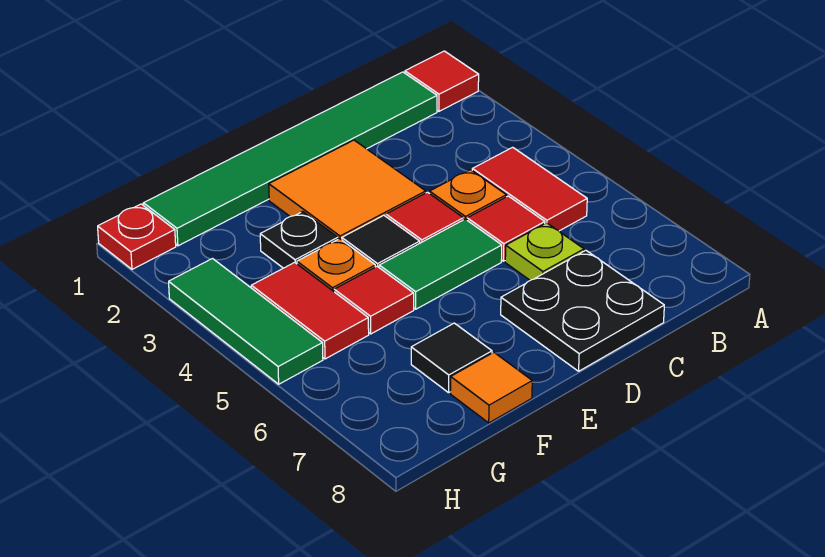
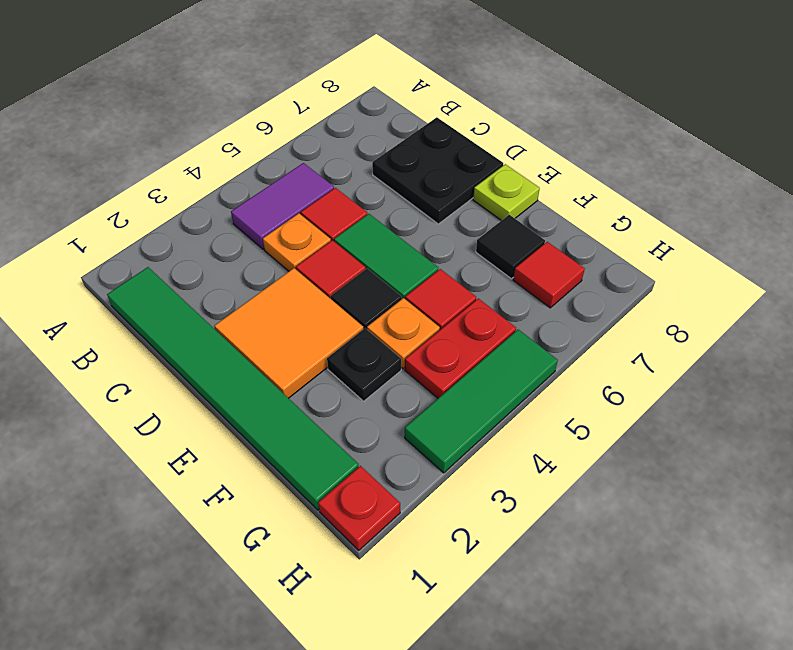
red tile A1 level 1 -> red tile G7 level 1
red tile B4:B5 level 1 -> purple tile B4:B5 level 1
lime plate C6 level 1 -> lime plate E8 level 1
orange tile F8 level 1 -> none
red tile G4:G5 level 1 -> red plate G4:G5 level 1

